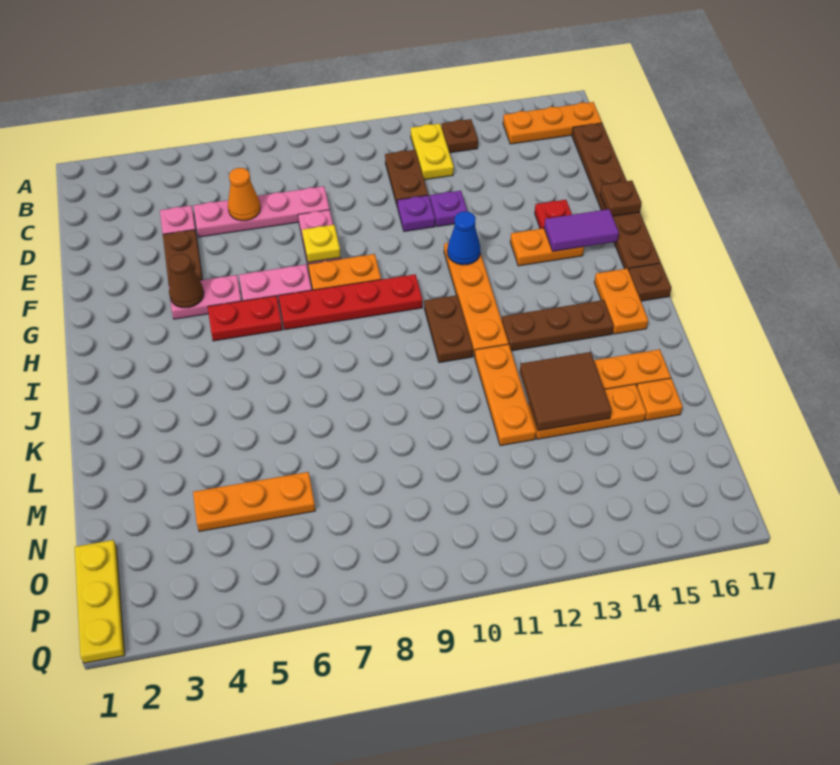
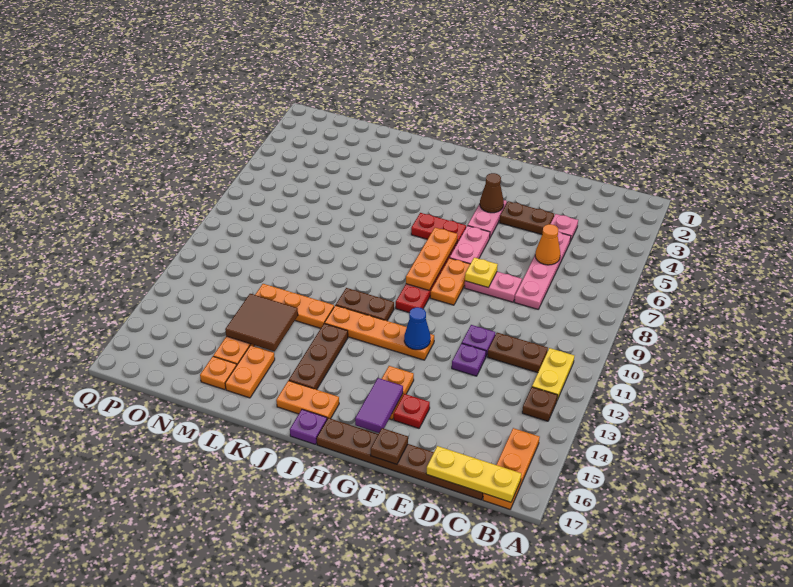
yellow plate B12:C12 level 1 -> yellow plate B11:B12 level 1
red plate H5:H6 level 1 -> red plate H6:I6 level 1
brown plate I17 level 1 -> purple plate I17 level 1
orange plate N4:N6 level 1 -> orange plate H7:H9 level 2
yellow plate O1:Q1 level 1 -> yellow plate B17:D17 level 2

